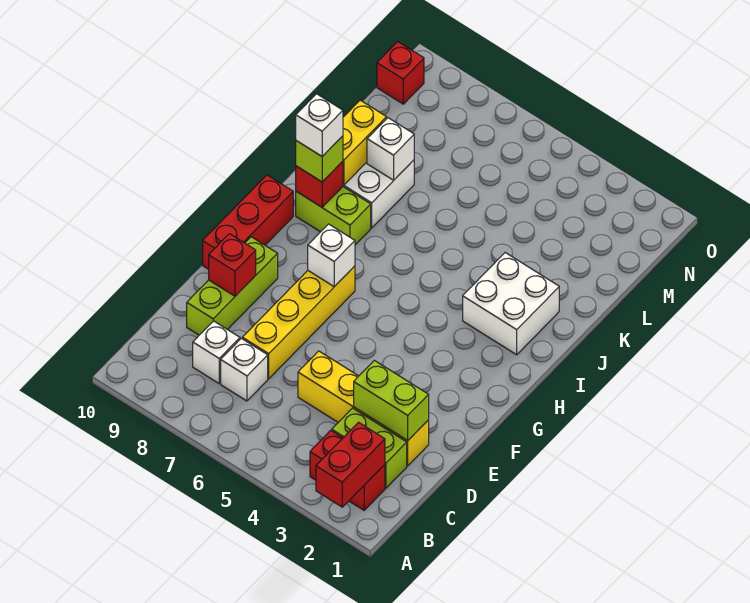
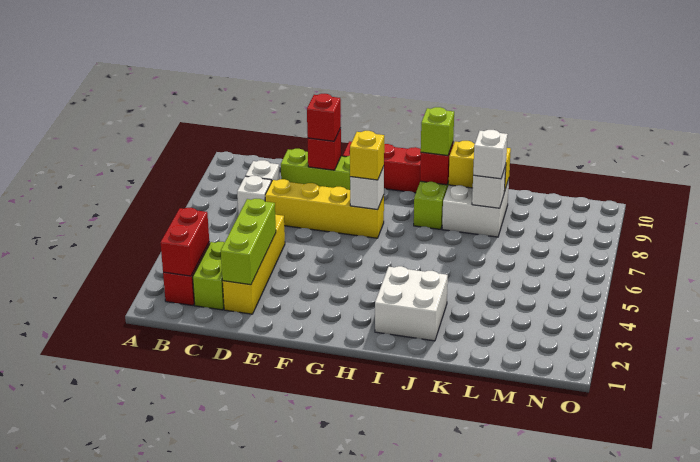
red brick A2:B2 level 2 -> red brick B2:B3 level 2
lime brick D2:D3 level 2 -> lime brick D2:D4 level 2
none -> yellow brick G7 level 3
white brick I9 level 4 -> white brick K8 level 3
red brick N10 level 1 -> red brick E9 level 3

